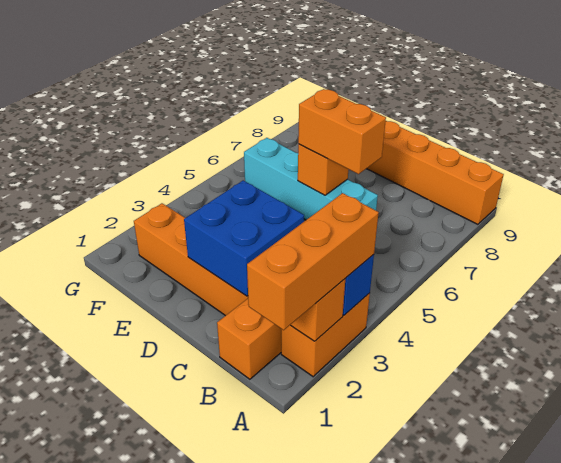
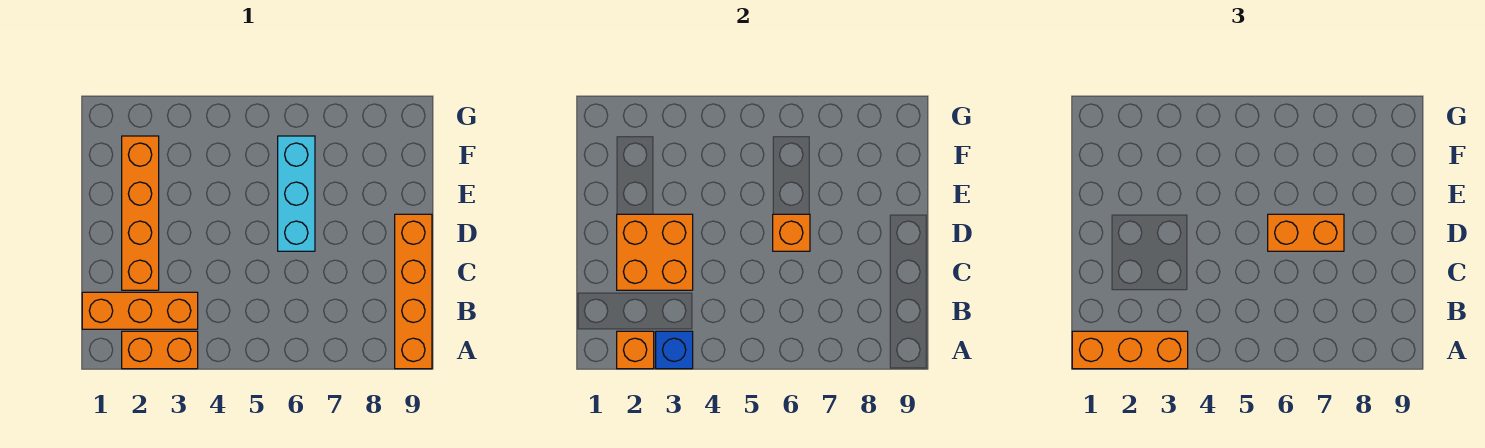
blue brick C2:D3 level 2 -> orange brick C2:D3 level 2
cyan brick C6:F6 level 1 -> cyan brick D6:F6 level 1
orange brick C6:D6 level 3 -> orange brick D6:D7 level 3

